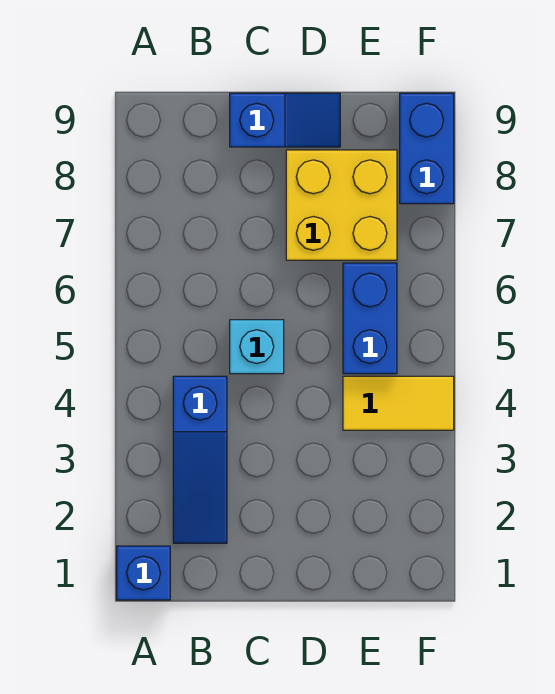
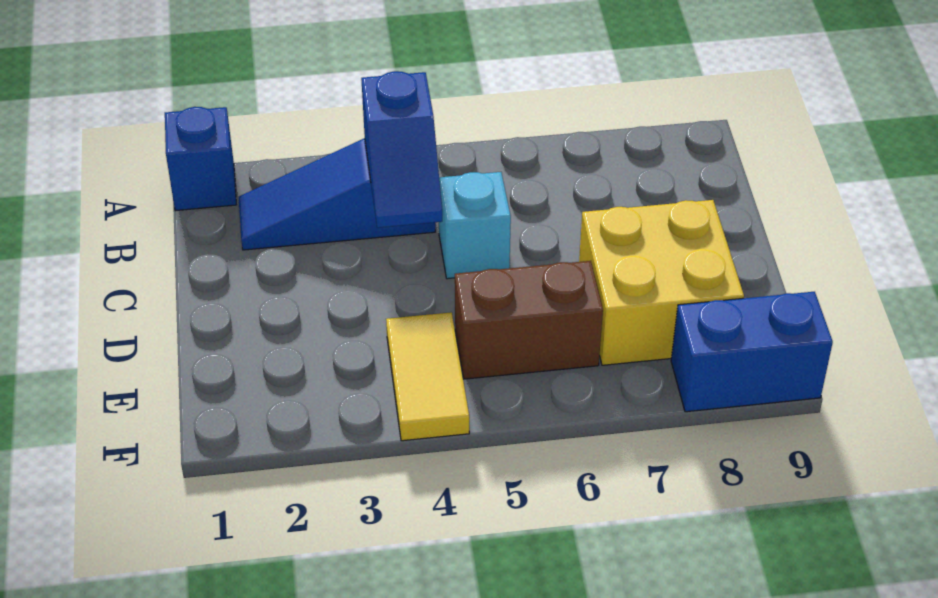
blue slope C9:D9 level 1 top C -> blue slope B4:C4 level 2 top B
blue brick E5:E6 level 1 -> brown brick E5:E6 level 1

